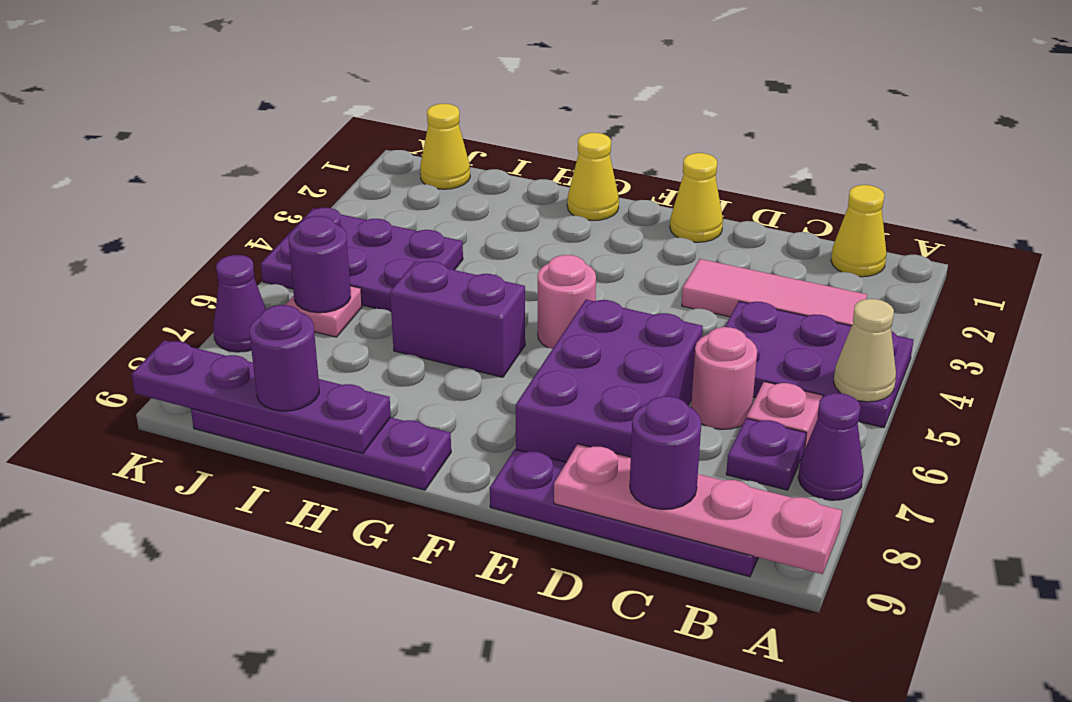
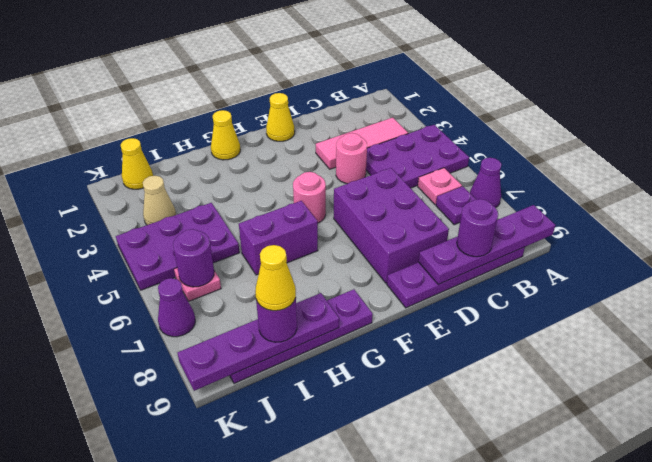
tan cone A5 level 2 -> tan cone J3 level 1
pink plate A9:D9 level 2 -> purple plate A9:D9 level 2
yellow cone B1 level 1 -> yellow cone I9 level 4
pink round brick C6 level 1 -> pink round brick D4 level 1

